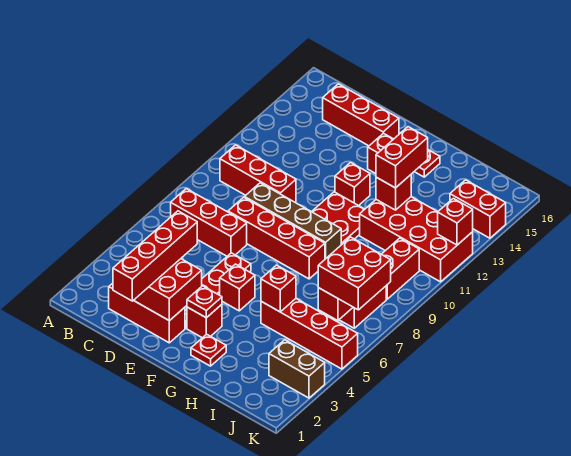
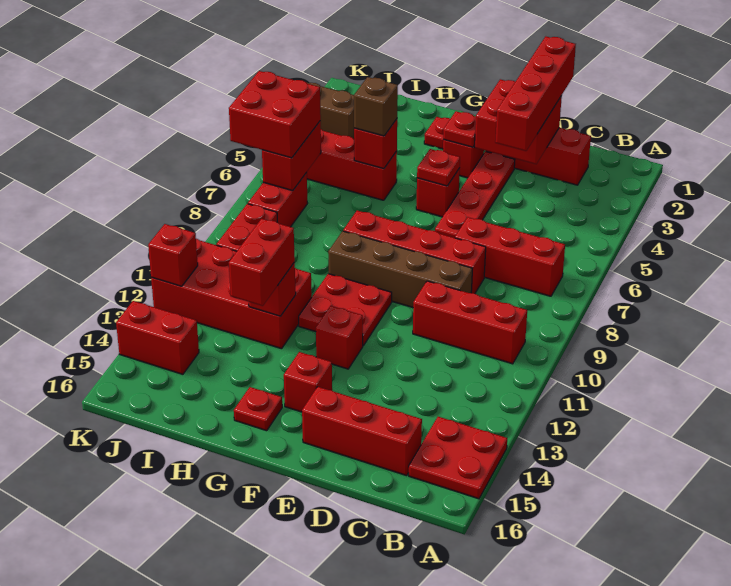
none -> red plate A14:B15 level 1
none -> red plate F5 level 2
none -> brown brick H5 level 3

